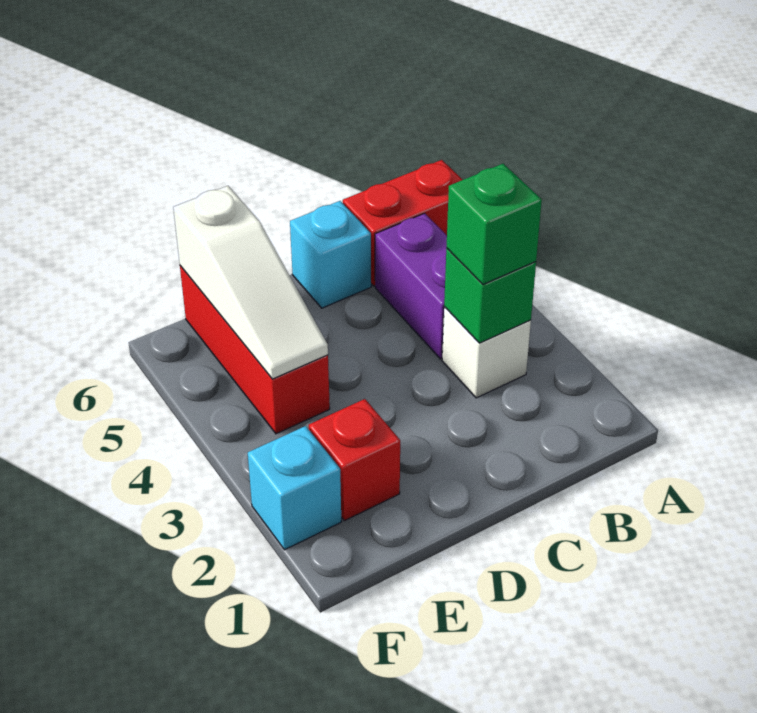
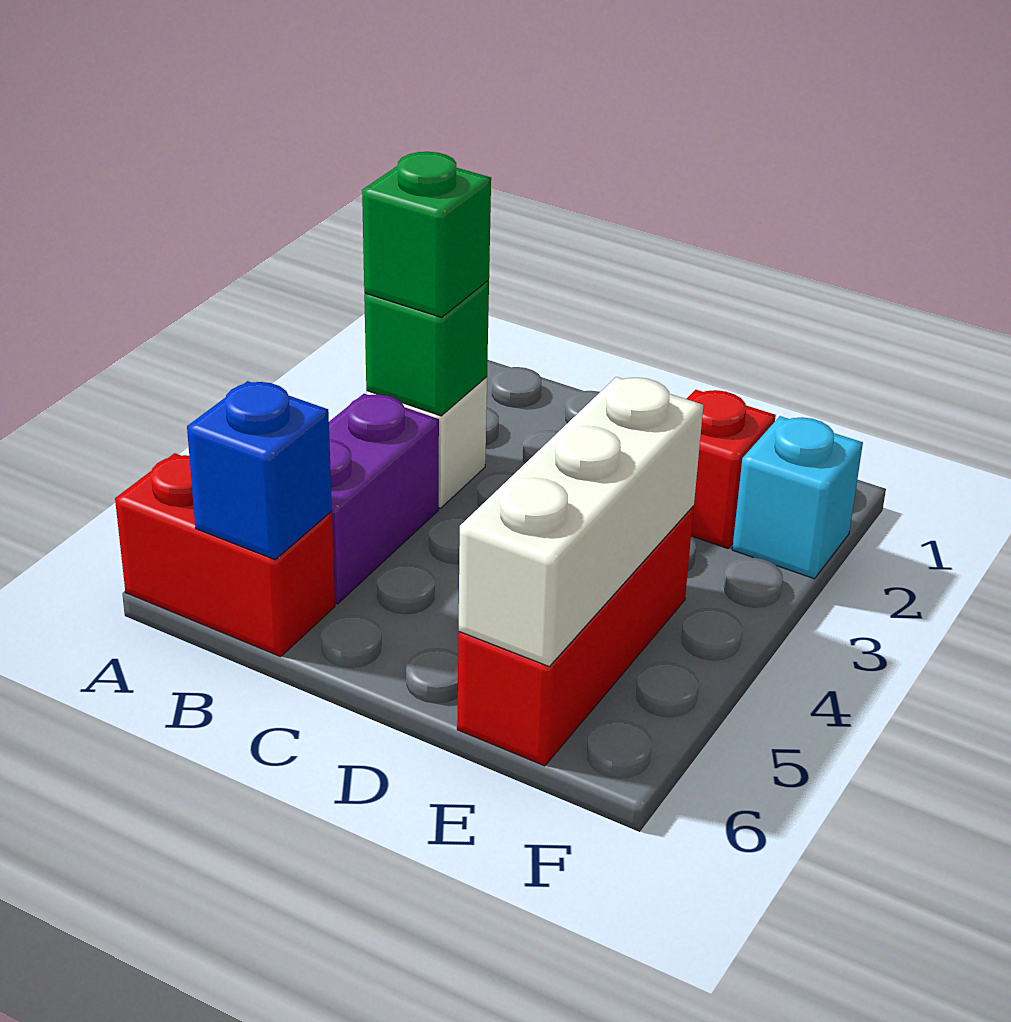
none -> blue brick B6 level 2
cyan brick C6 level 1 -> none
white slope E4:E6 level 2 top 6 -> white brick E4:E6 level 2

